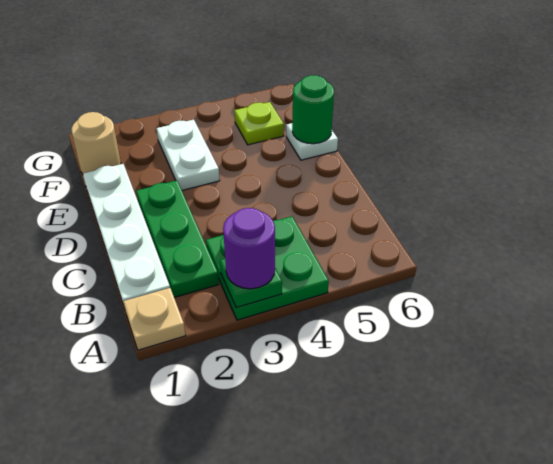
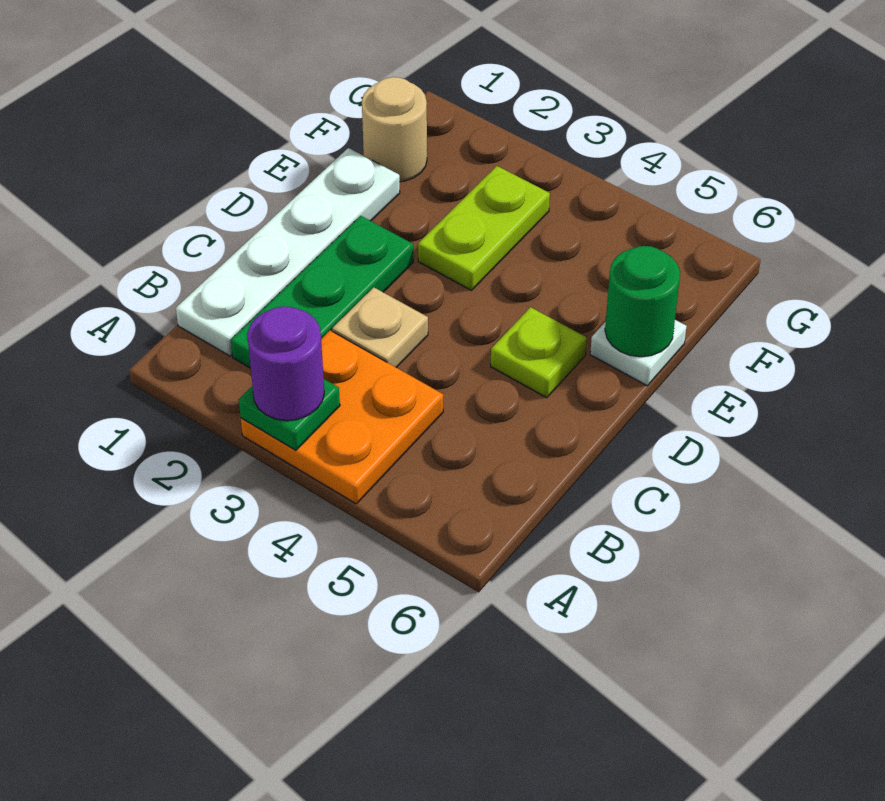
tan plate A1 level 1 -> tan plate C3 level 1
green plate A3:B4 level 1 -> orange plate A3:B4 level 1
white plate E3:F3 level 1 -> lime plate E3:F3 level 1
lime plate F5 level 1 -> lime plate D5 level 1

